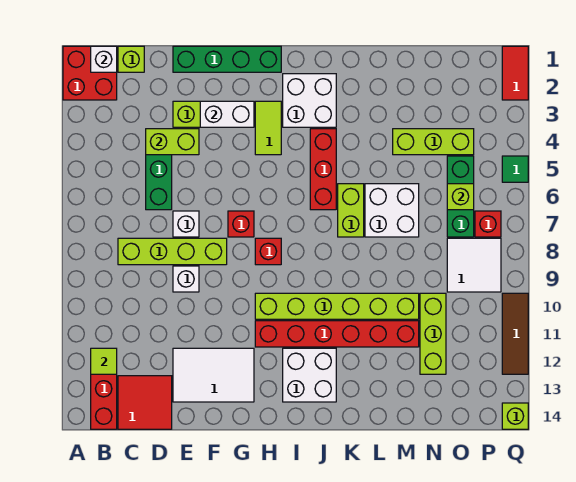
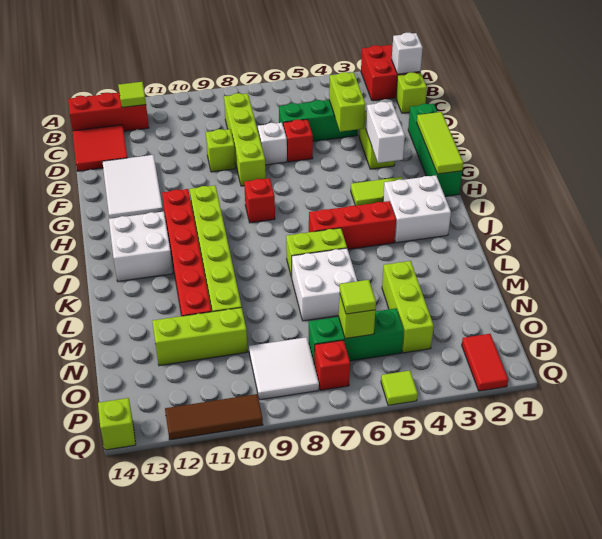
white brick E9 level 1 -> lime brick E9 level 1
none -> lime tile F1:H1 level 2
red brick G7 level 1 -> red brick E6 level 1
none -> lime tile O6 level 3
red tile Q1:Q2 level 1 -> red tile P2:Q2 level 1
green tile Q5 level 1 -> lime tile Q5 level 1

